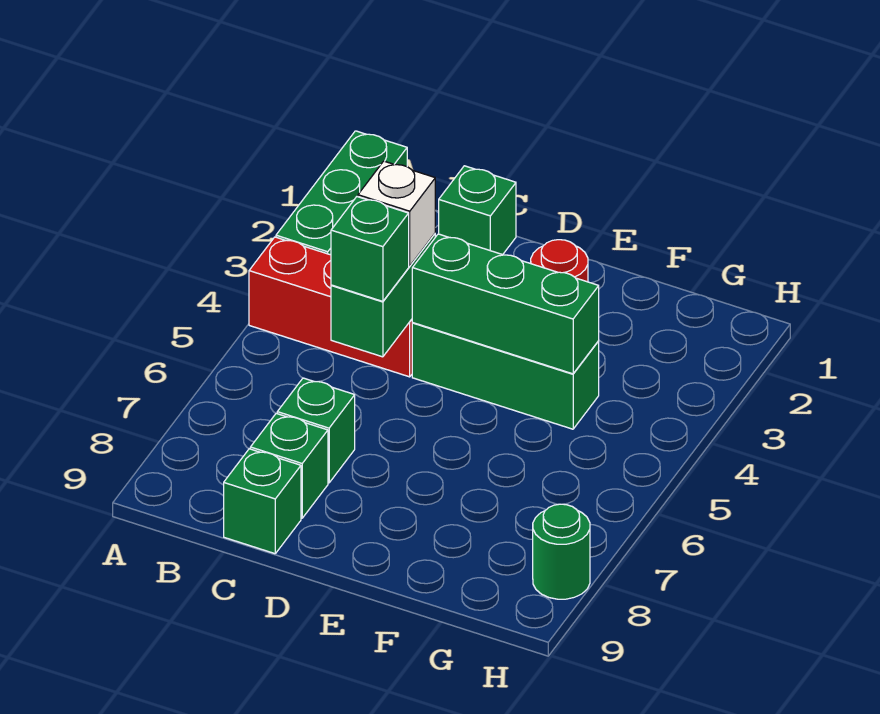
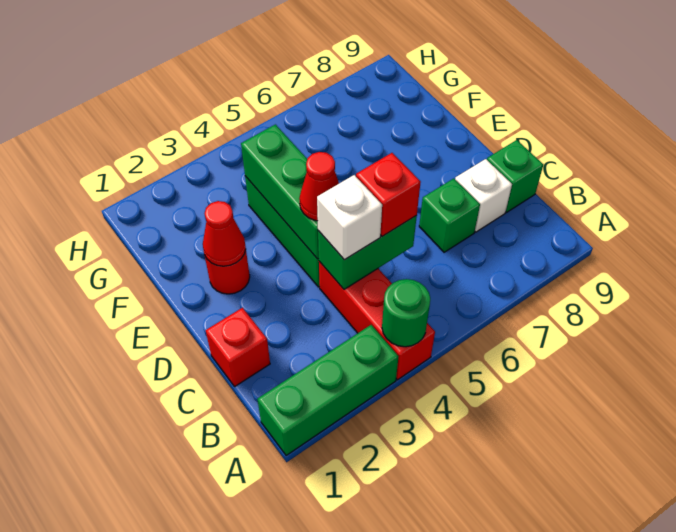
green brick C1 level 1 -> red brick C1 level 1
green brick C5 level 3 -> red brick C5 level 3
green brick C8 level 1 -> white brick C8 level 1
none -> red cone D4 level 3
none -> red cone E2 level 2
green round brick H8 level 1 -> green round brick A4 level 2

